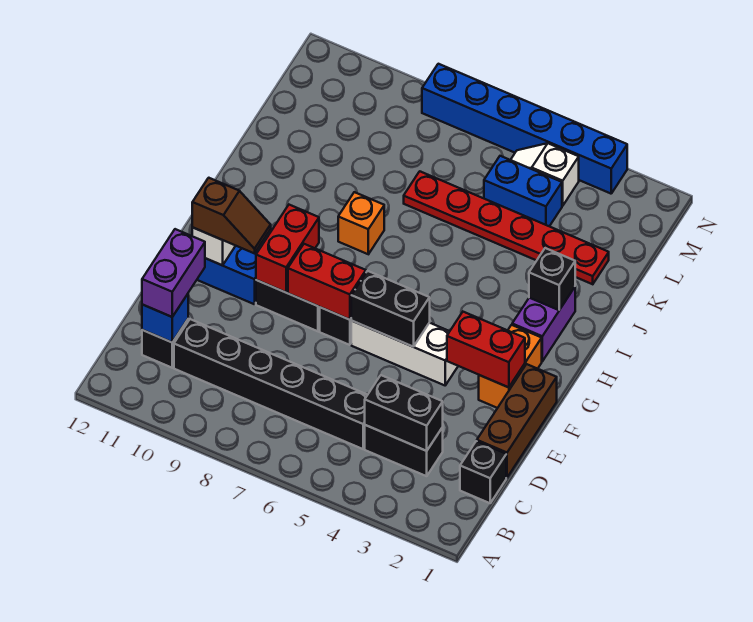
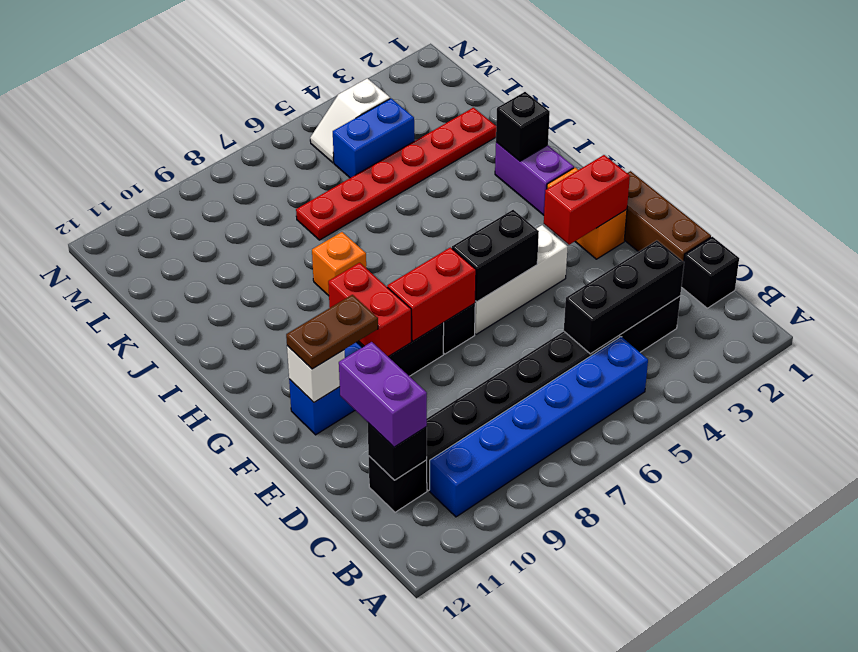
black brick C3:C4 level 2 -> black brick C3:C5 level 2
blue brick C11 level 2 -> black brick C11 level 2
brown slope F10:F11 level 3 top 11 -> brown plate F10:F11 level 3
blue brick N3:N8 level 1 -> blue brick B5:B10 level 1

